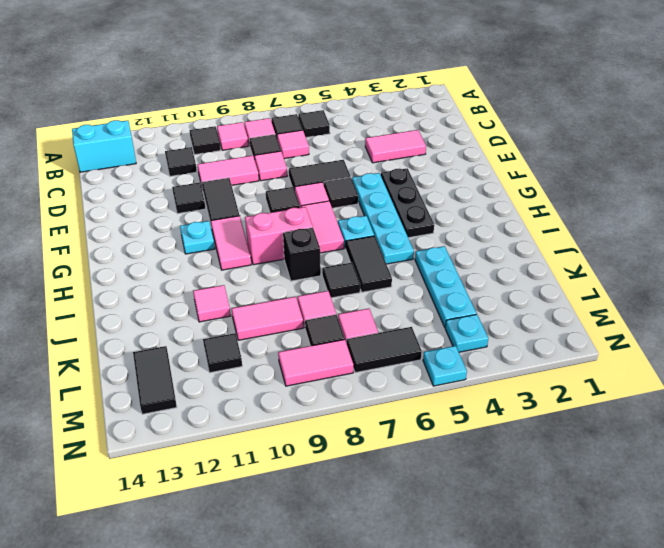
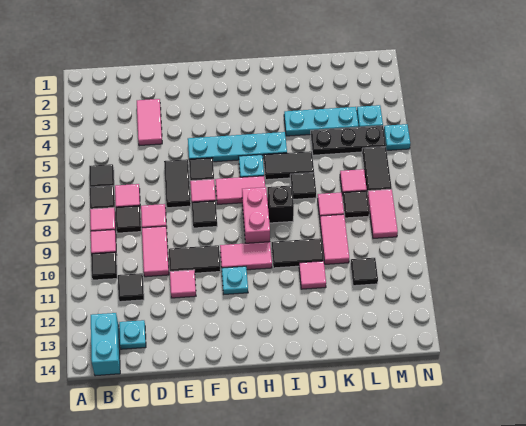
none -> cyan plate C13 level 1
black tile E11 level 1 -> pink tile E11 level 1
black plate F4:H4 level 1 -> black plate K5:M5 level 1
black tile L13:M13 level 1 -> black tile I10:J10 level 1

